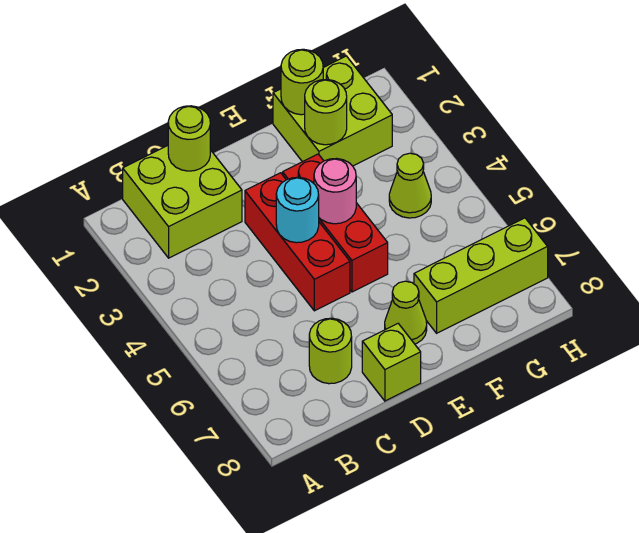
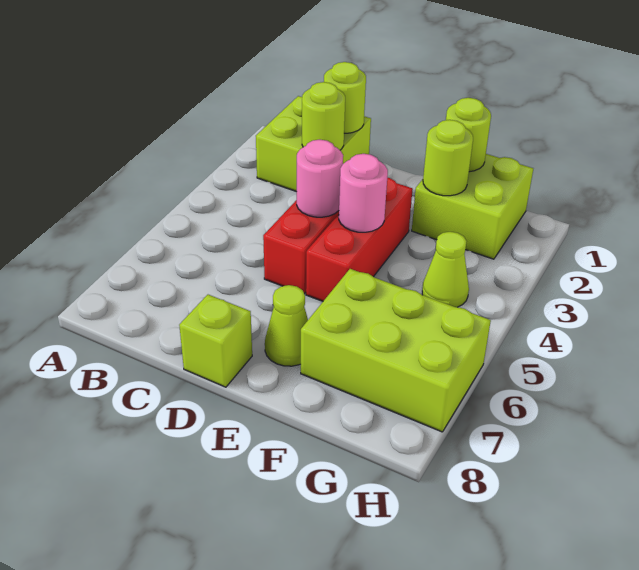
lime round brick C7 level 1 -> lime round brick C2 level 2
cyan round brick D4 level 2 -> pink round brick D4 level 2
lime brick F7:H7 level 1 -> lime brick F6:H7 level 1

